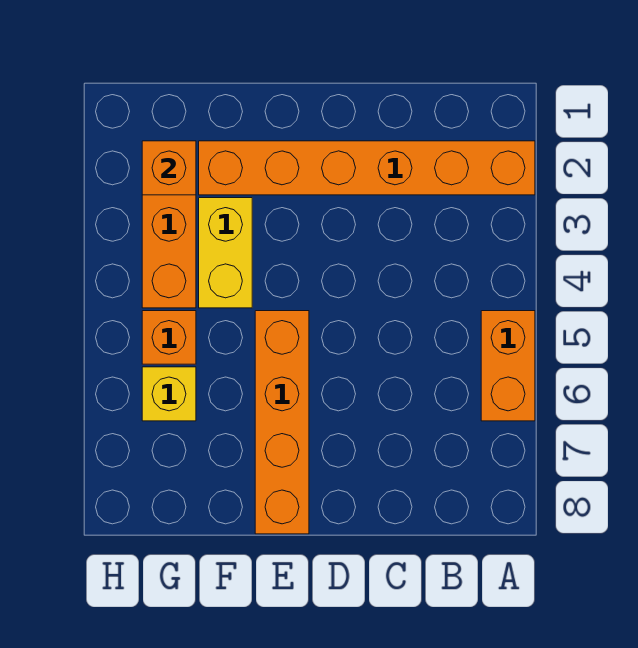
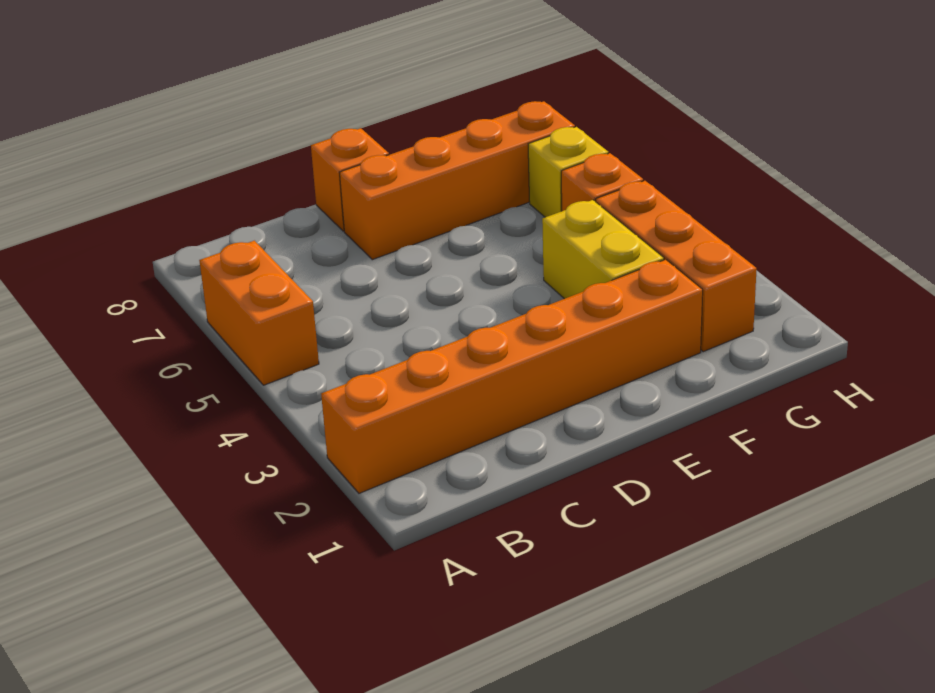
orange brick E5:E8 level 1 -> orange brick D7:G7 level 1
orange brick G2 level 2 -> orange brick D8 level 1

